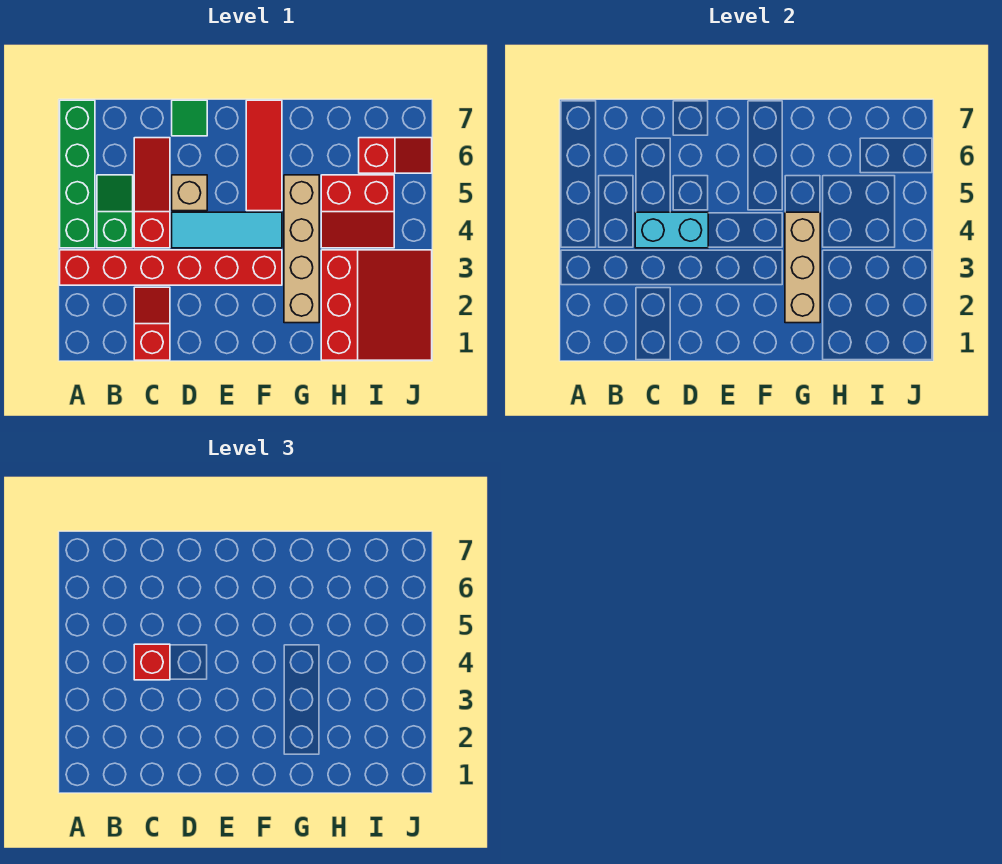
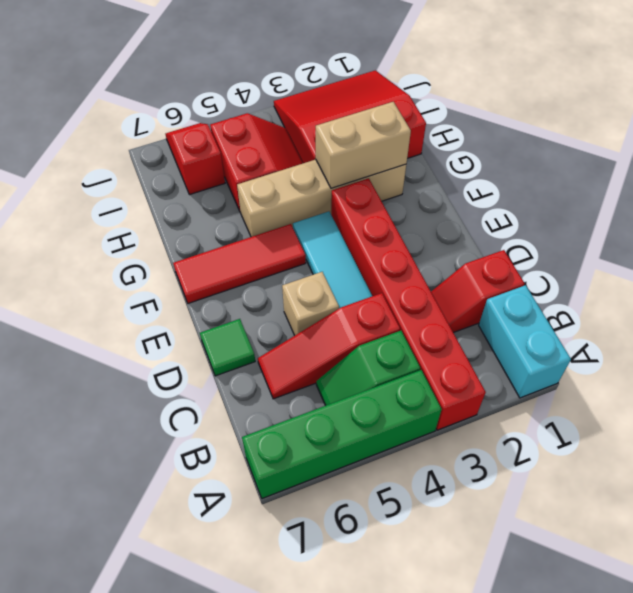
cyan brick C4:D4 level 2 -> cyan brick A1:B1 level 1
red brick C4 level 3 -> none
tan brick G2:G4 level 2 -> tan brick G2:G3 level 2

